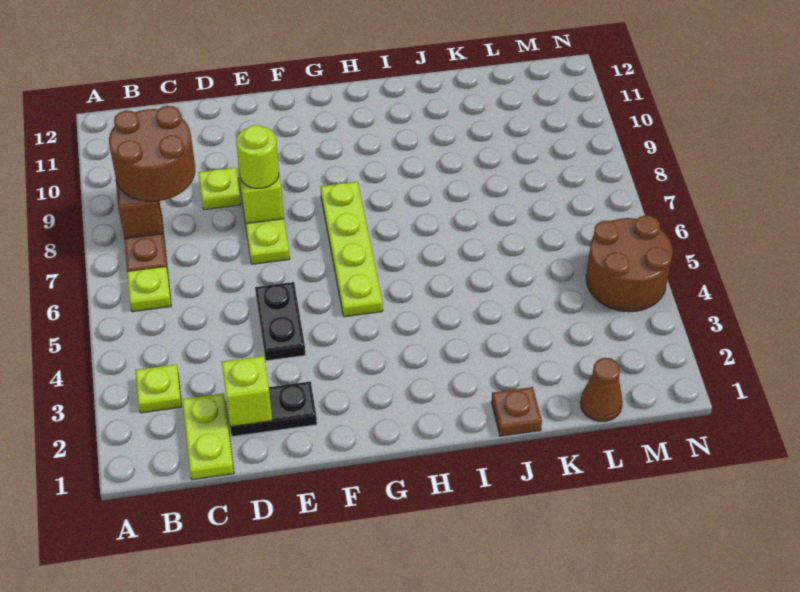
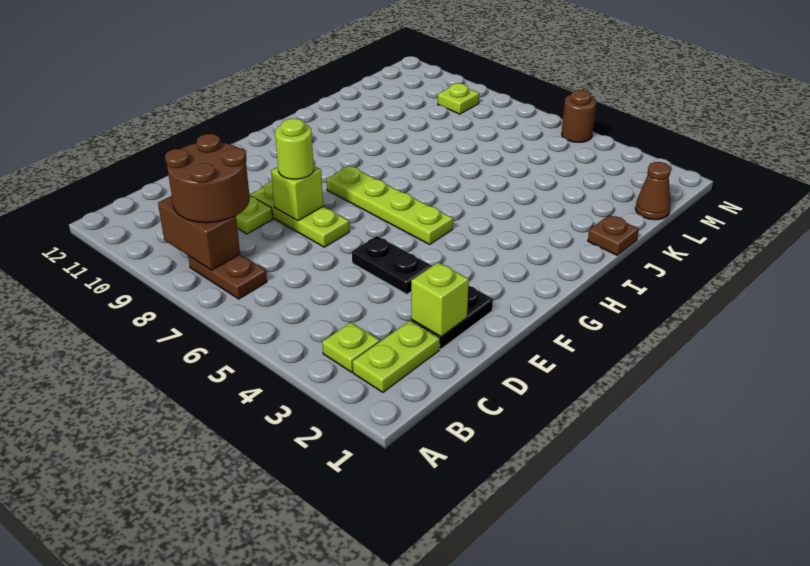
lime plate B6 level 1 -> lime plate M9 level 1
lime plate C1:C2 level 1 -> lime plate B2:C2 level 1
brown round brick M4:N5 level 1 -> brown round brick N5 level 1

